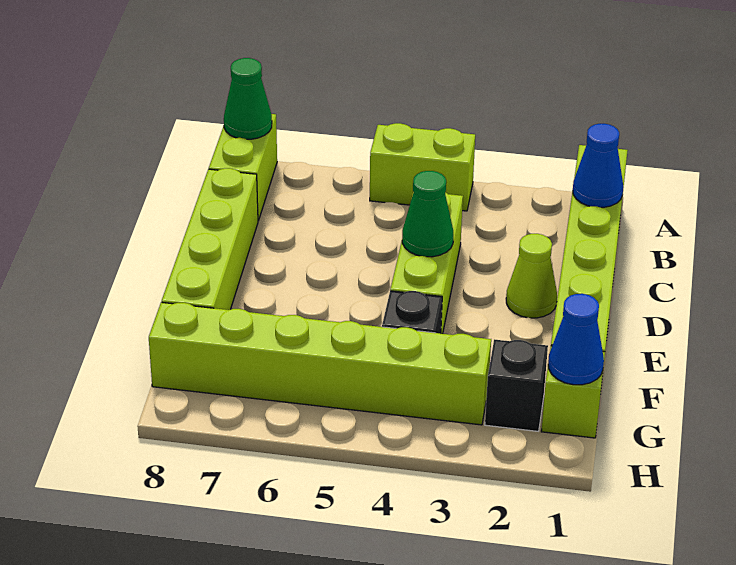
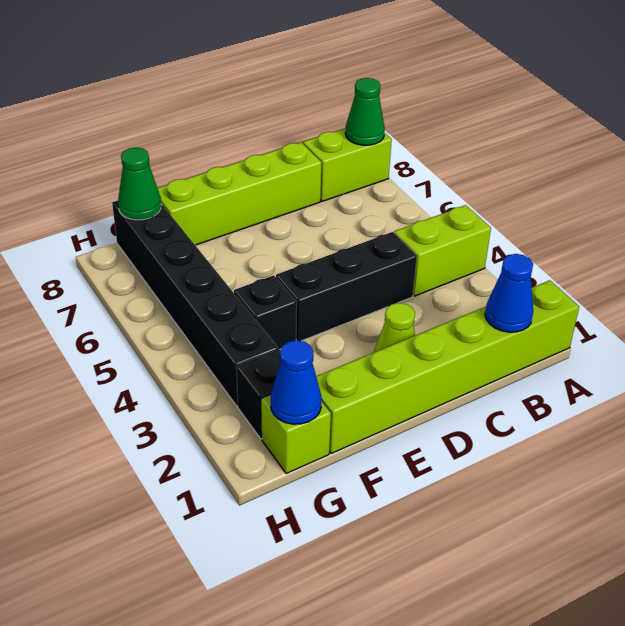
lime brick A4:A5 level 1 -> lime brick A4:B4 level 1
lime brick C4:E4 level 1 -> black brick C4:E4 level 1
green cone D4 level 2 -> green cone G8 level 2
lime brick G3:G8 level 1 -> black brick G3:G8 level 1

